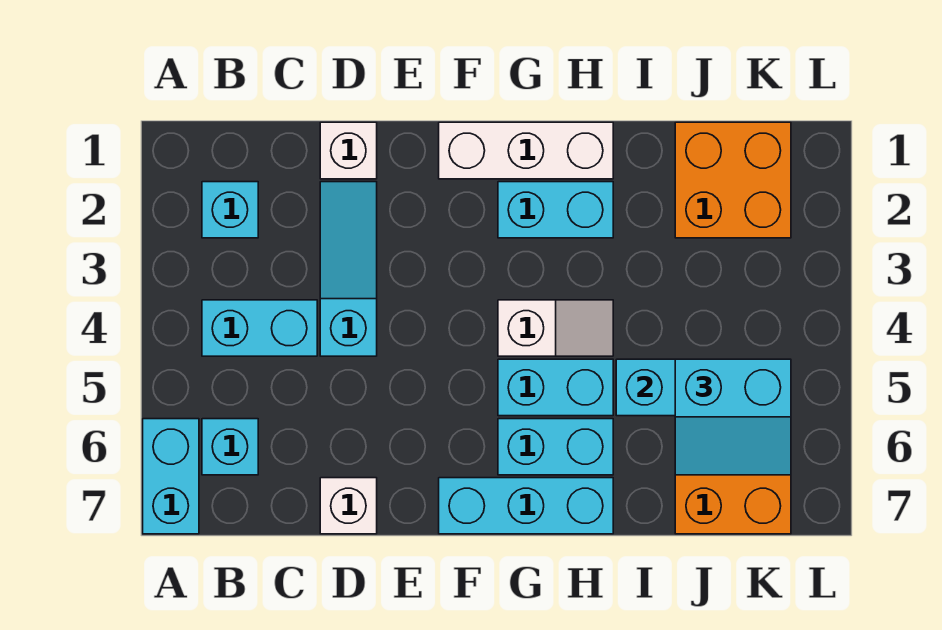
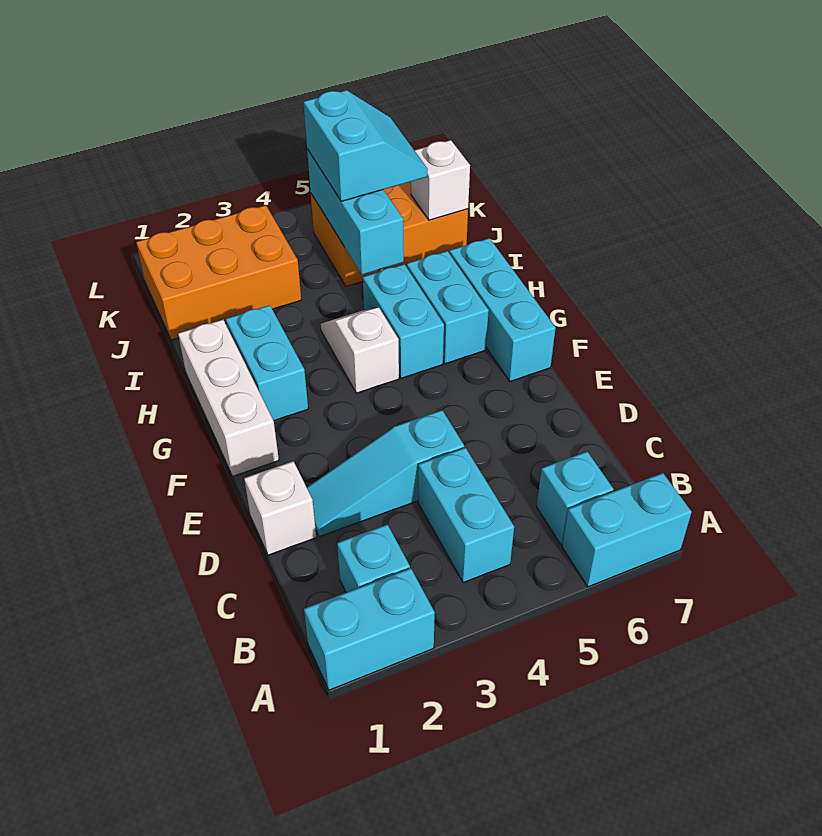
none -> cyan brick A1:A2 level 1
white brick D7 level 1 -> white brick J7 level 2
orange brick J1:K2 level 1 -> orange brick J1:K3 level 1

